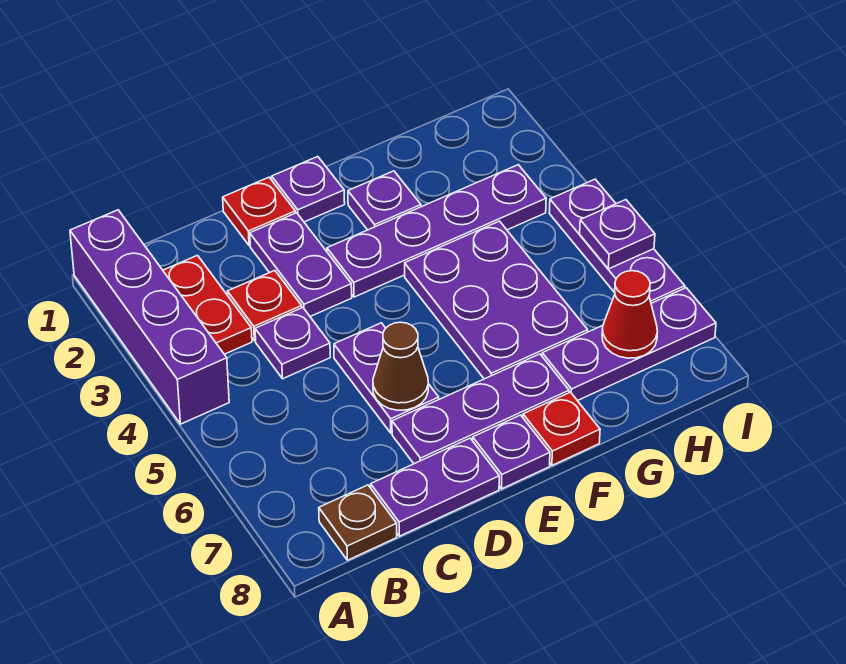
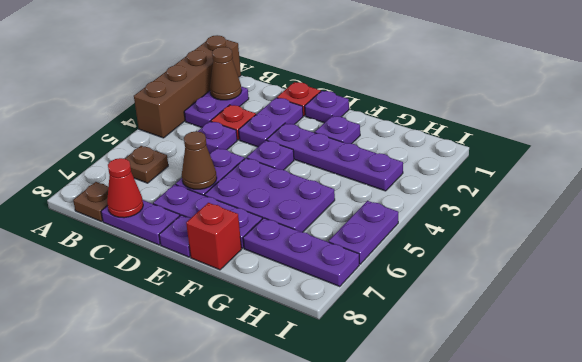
purple brick A1:A4 level 1 -> brown brick A1:A4 level 1
red plate B2:B3 level 1 -> purple plate B2:B3 level 1
none -> brown cone B2 level 2
none -> brown plate B6 level 1
purple plate F4:G6 level 1 -> purple plate E5:G6 level 1
red plate F8 level 1 -> red brick F8 level 1
red cone H7 level 2 -> red cone C8 level 2
purple plate I4:I6 level 1 -> purple plate I5:I6 level 1
purple plate I5 level 2 -> purple plate E4 level 1

